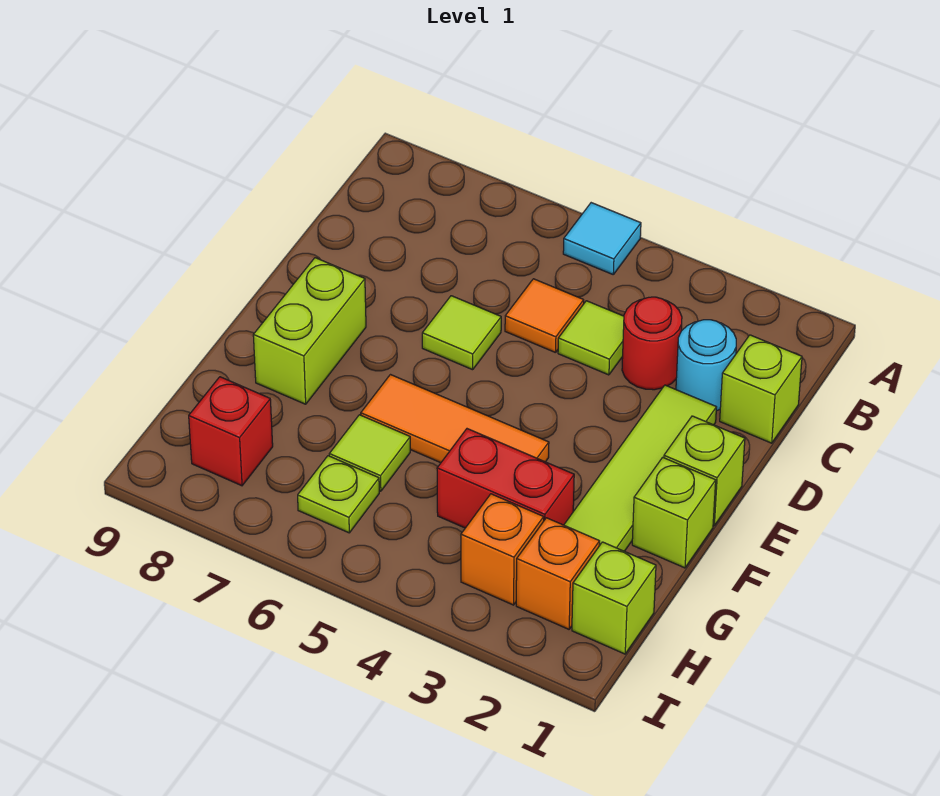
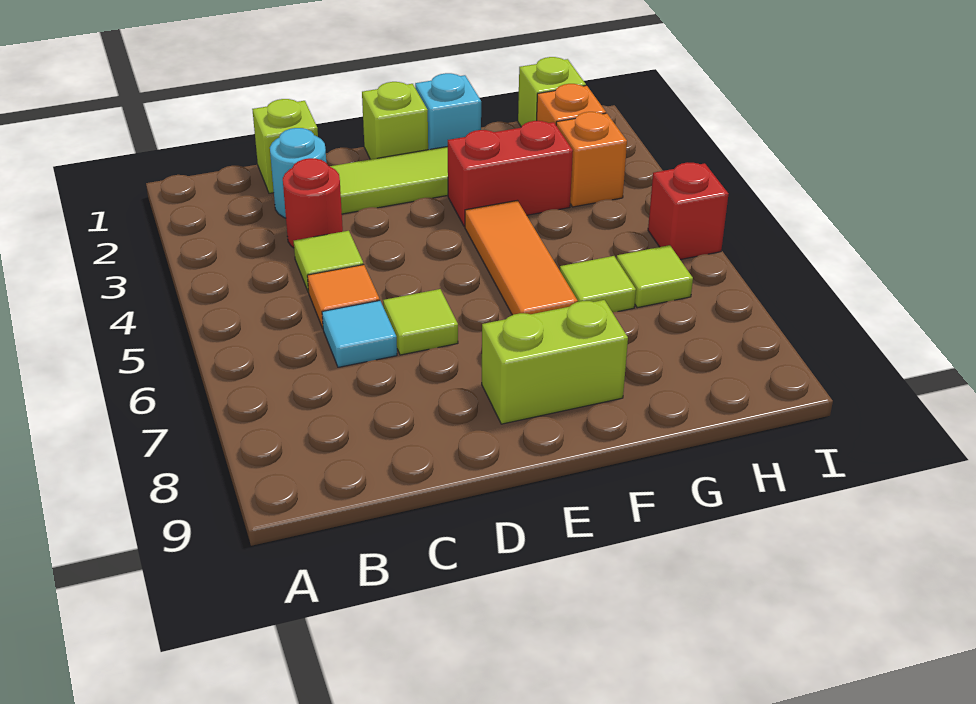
cyan tile A5 level 1 -> cyan tile C6 level 1
lime brick F1 level 1 -> cyan brick F1 level 1
red brick G3:G4 level 1 -> red brick F3:G3 level 1
lime plate H6 level 1 -> lime tile H6 level 1
red brick H8 level 1 -> red brick I5 level 1

